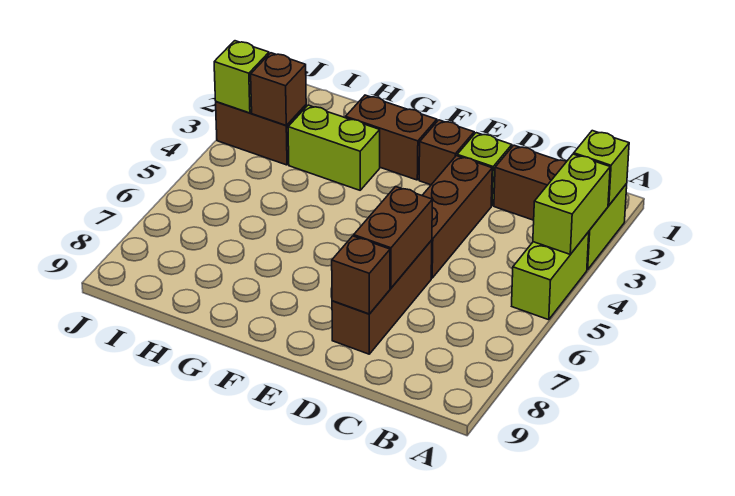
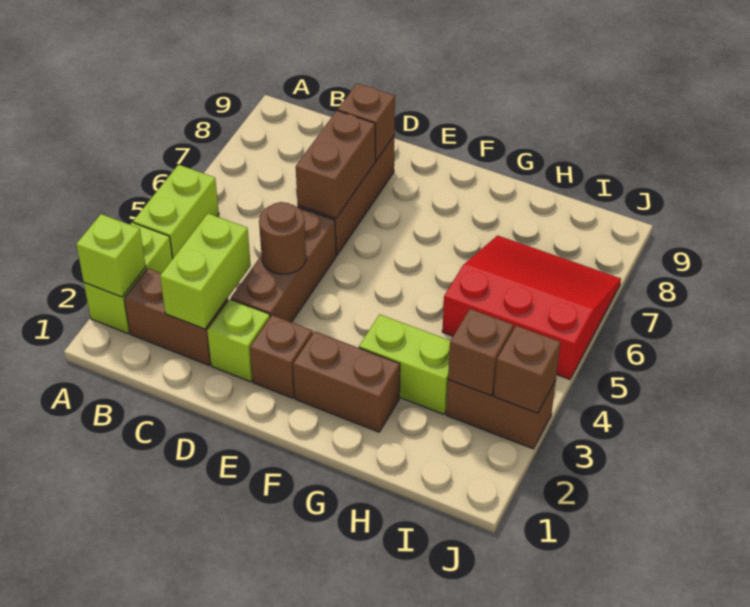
lime brick A3:A4 level 2 -> lime brick C2:C3 level 2
none -> brown round brick D4 level 2
none -> red slope H5:J7 level 1 top 5
lime brick J3 level 2 -> brown brick J3 level 2

